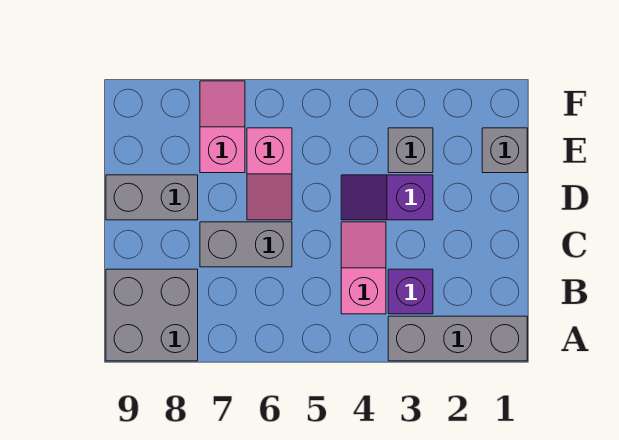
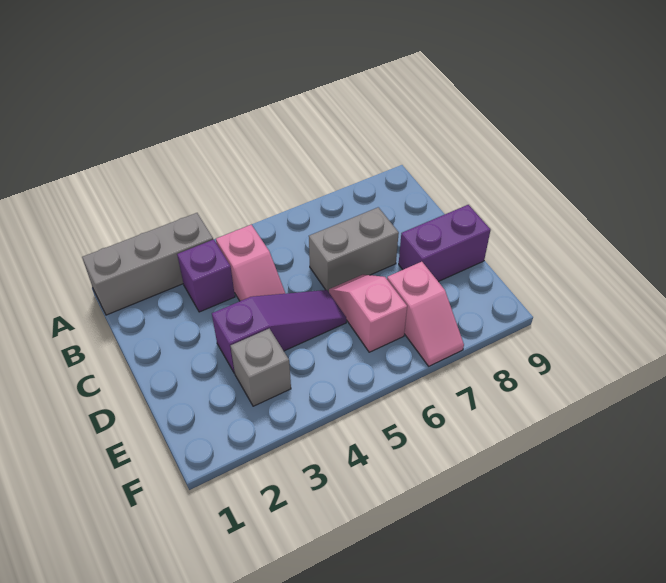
grey brick A8:B9 level 1 -> none
purple slope D3:D4 level 1 top 3 -> purple slope D3:D5 level 1 top 3
grey brick D8:D9 level 1 -> purple brick D8:D9 level 1
grey brick E1 level 1 -> none

